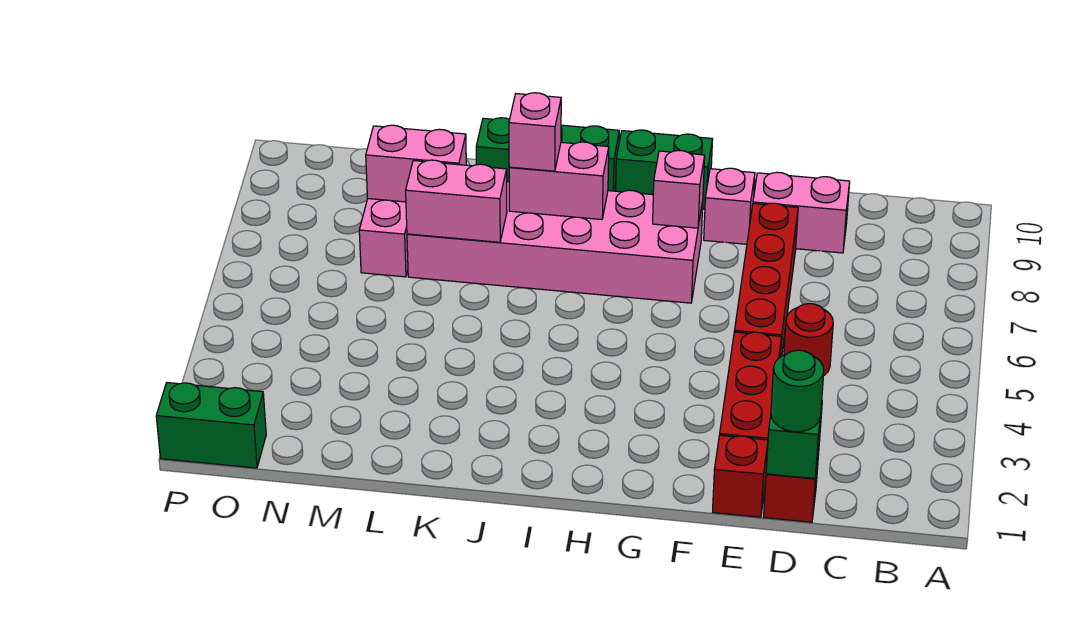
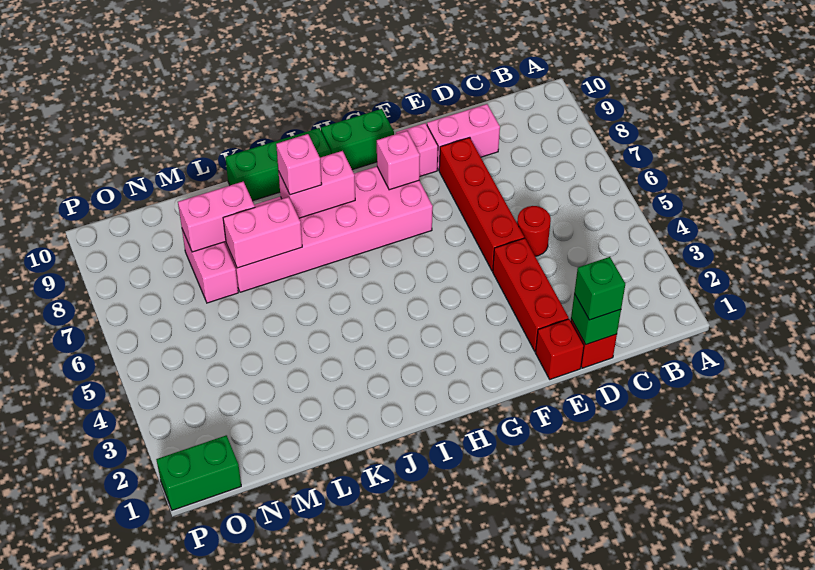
green round brick D1 level 3 -> green brick D1 level 3

